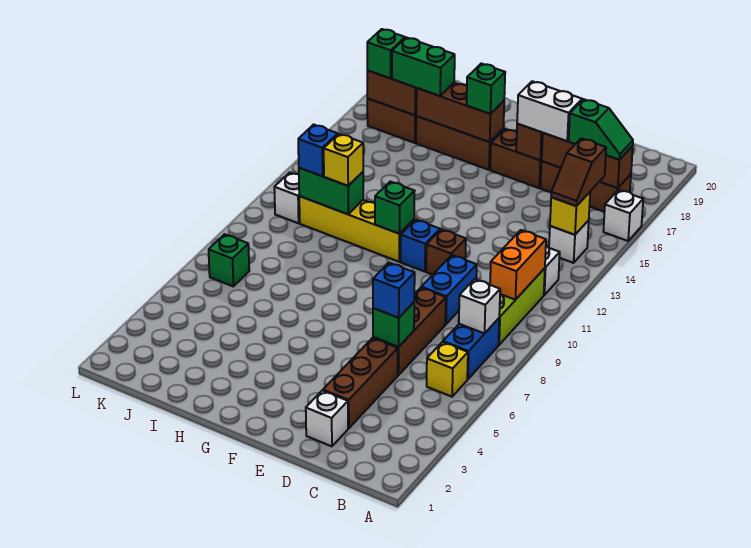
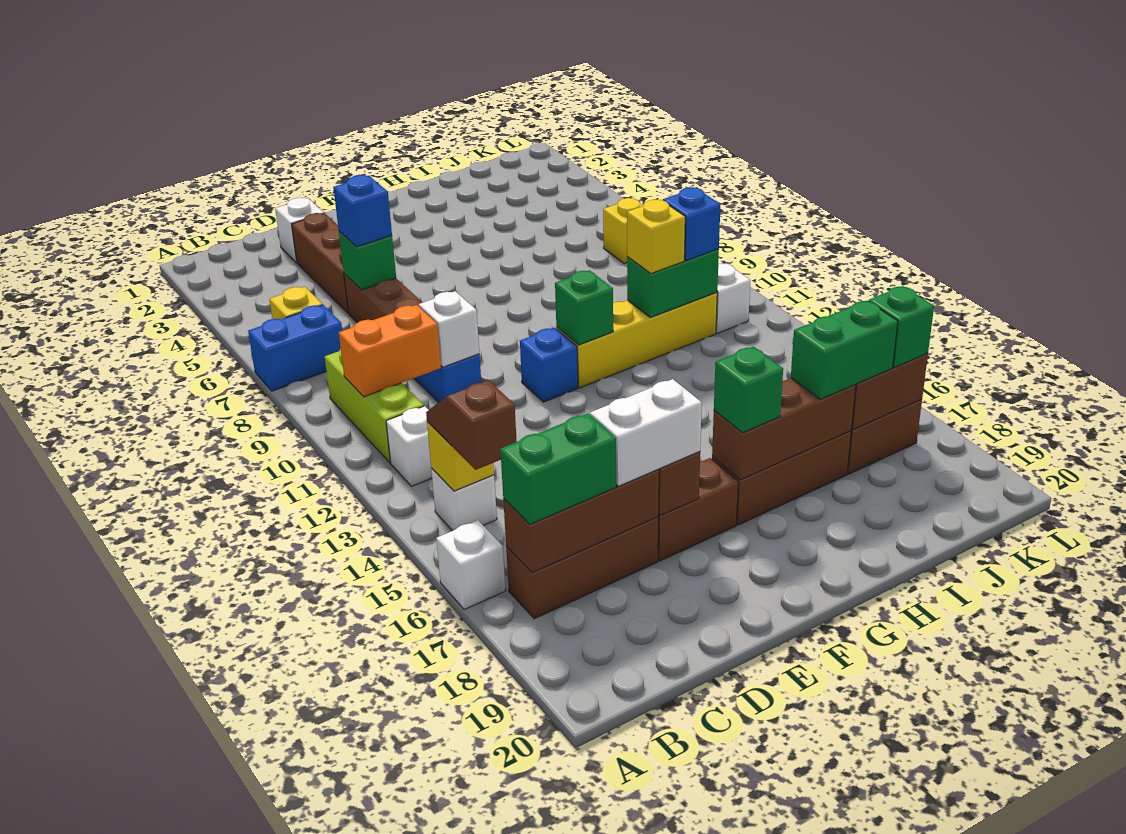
blue brick B7:B8 level 1 -> blue brick A7:B7 level 1
white brick B8 level 2 -> white brick D10 level 2
orange brick B10:B11 level 2 -> orange brick B10:C10 level 2
green slope B17:C17 level 3 top C -> green brick B17:C17 level 3
brown brick E11 level 1 -> none
green brick K7 level 1 -> yellow brick K7 level 1

